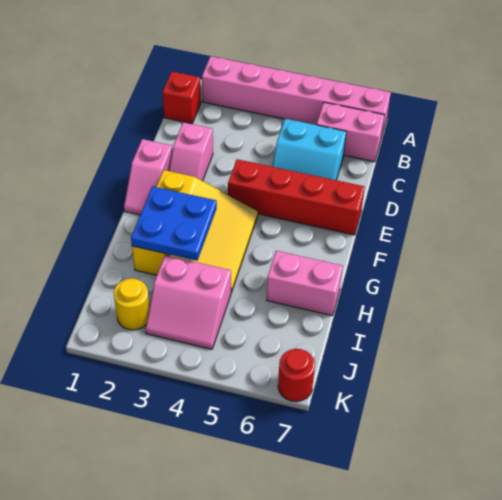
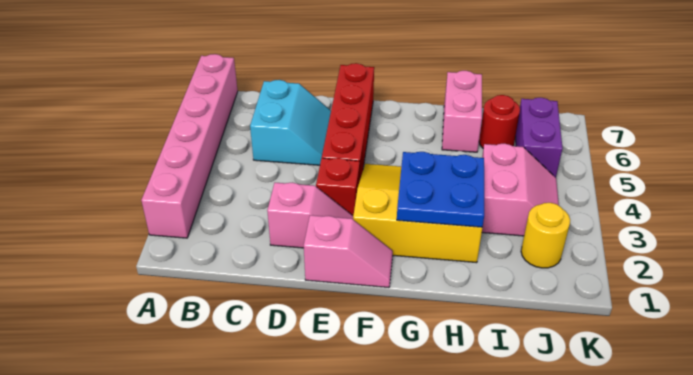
red brick B1 level 1 -> red brick E3 level 1
pink brick B6:B7 level 1 -> none
none -> purple brick J5:J6 level 1
red round brick K7 level 1 -> red round brick I6 level 1

